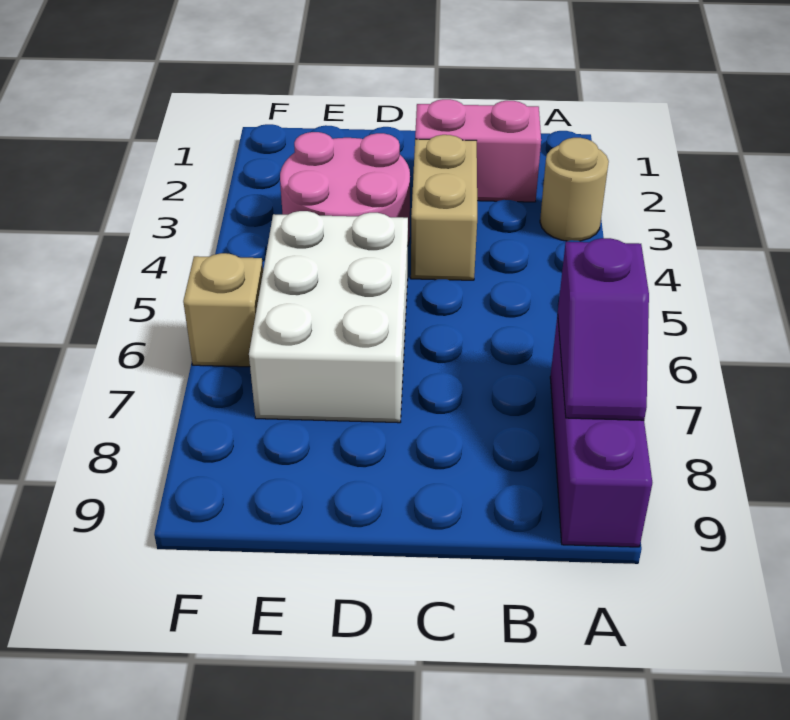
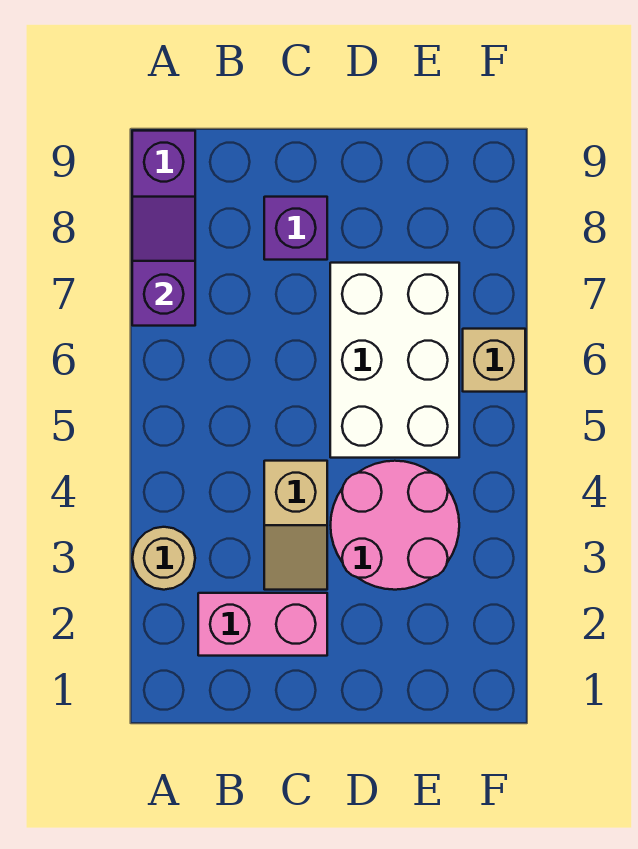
tan brick C3:C4 level 1 -> tan slope C3:C4 level 1 top 4
none -> purple brick C8 level 1

